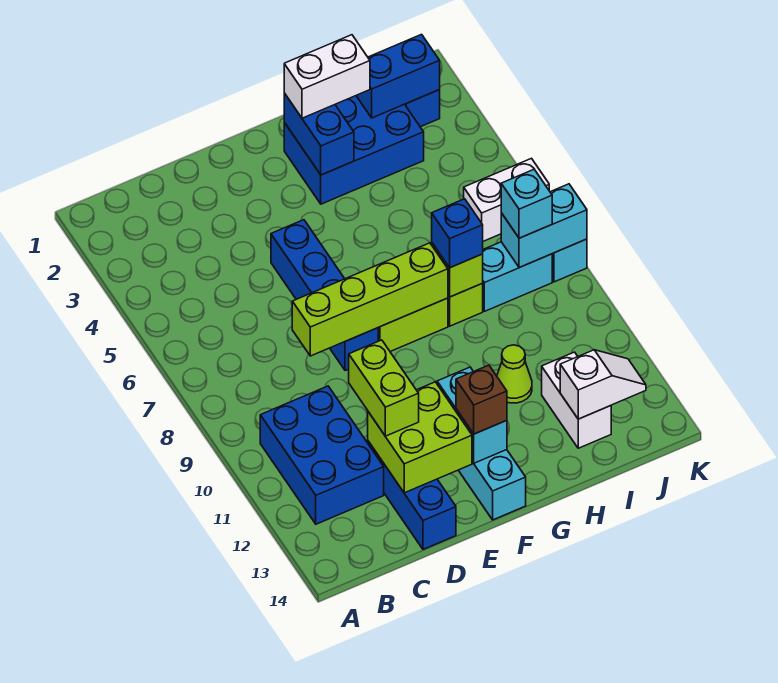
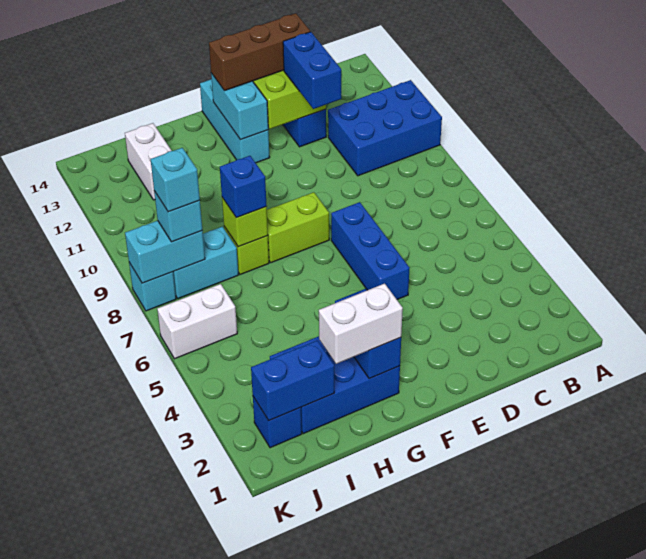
blue brick B10:C12 level 1 -> blue brick A10:C11 level 1
lime brick D8:G8 level 2 -> none
lime brick D11:D12 level 3 -> blue brick D11:D12 level 3
blue brick E5:E8 level 1 -> blue brick E5:E7 level 1
brown brick F13 level 3 -> brown brick D13:F13 level 3
lime cone H11 level 1 -> none
white slope I13:J13 level 2 top I -> none
none -> cyan brick J8 level 4

